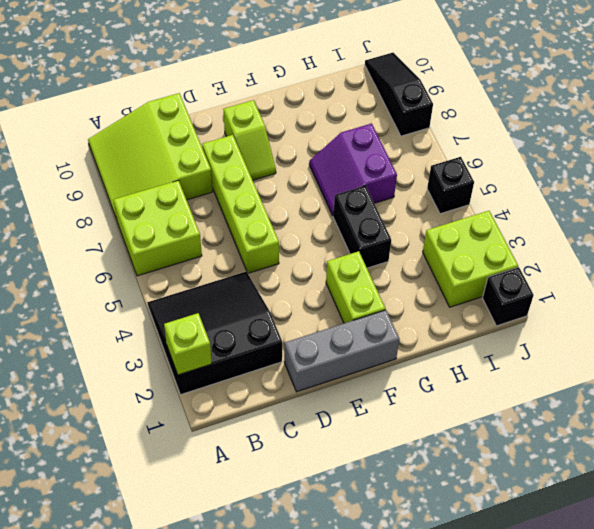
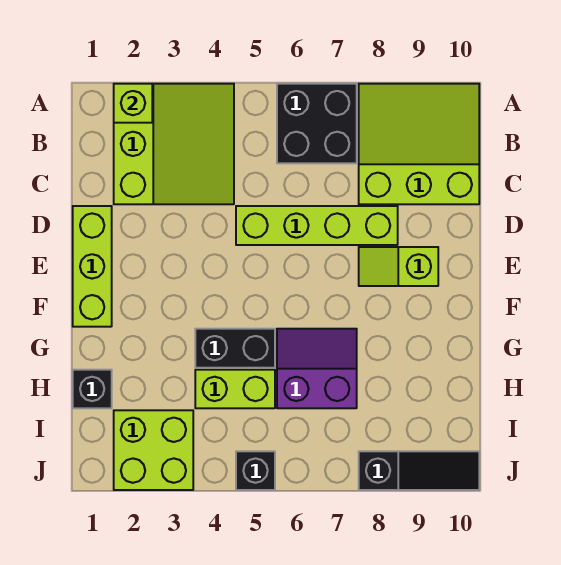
black slope A2:C4 level 1 top 2 -> lime slope A2:C4 level 1 top 2
lime brick A6:B7 level 1 -> black brick A6:B7 level 1
grey brick D1:F1 level 1 -> lime brick D1:F1 level 1
lime brick F2:F3 level 1 -> lime brick H4:H5 level 1
black brick J1 level 1 -> black brick H1 level 1

